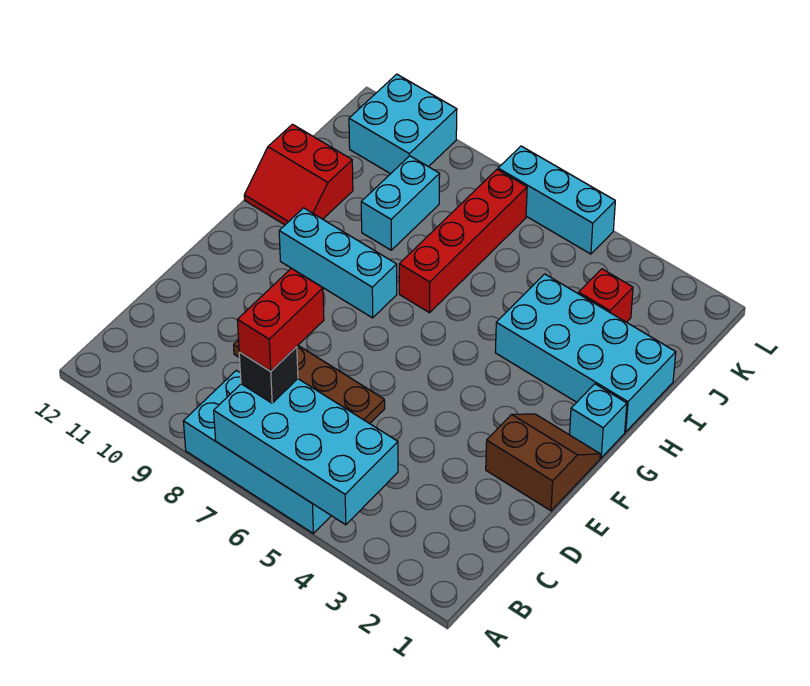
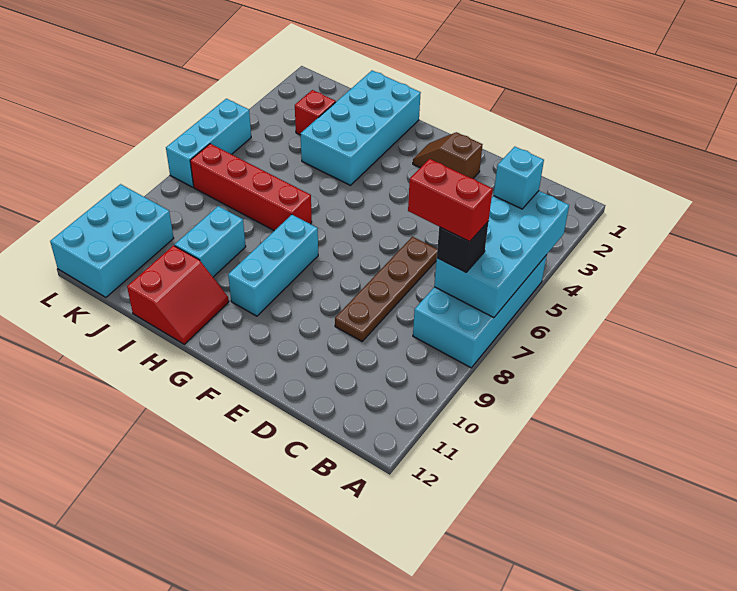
brown slope E1:F2 level 1 top E -> brown slope E2:F2 level 1 top E
cyan brick G1 level 1 -> cyan brick B4 level 3
cyan brick I9:J9 level 1 -> cyan brick I9:I10 level 1
cyan brick K10:L11 level 1 -> cyan brick K10:L12 level 1

